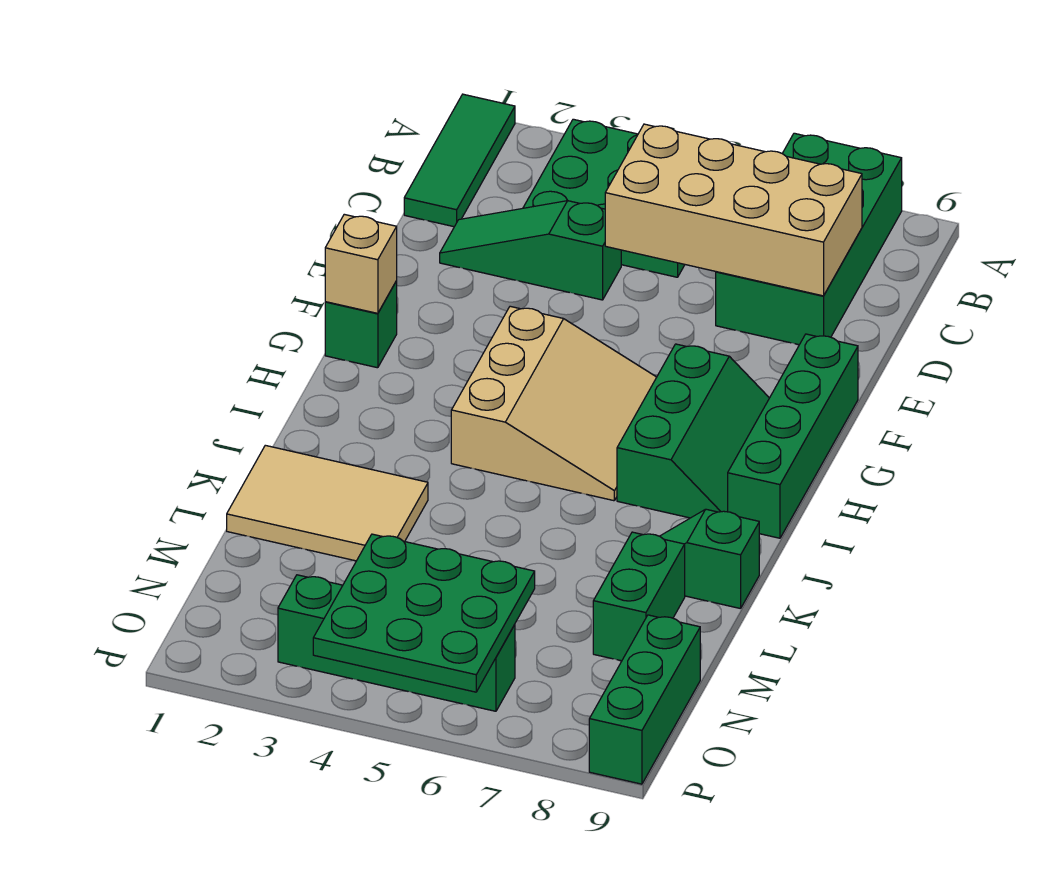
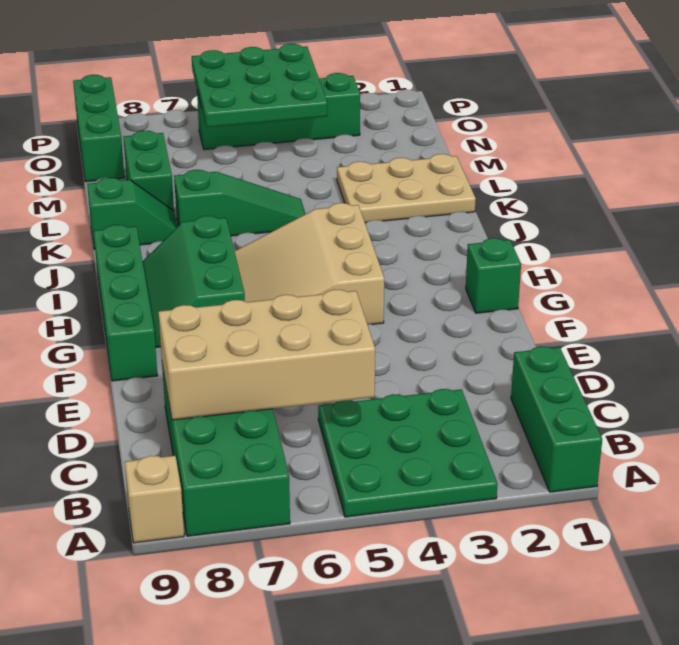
green tile A1:C1 level 1 -> green brick A1:C1 level 1
green slope D2:D4 level 1 top 4 -> green slope K5:K7 level 1 top 7
tan brick G1 level 2 -> tan brick A9 level 1
tan tile K1:L3 level 1 -> tan plate K1:L3 level 1

